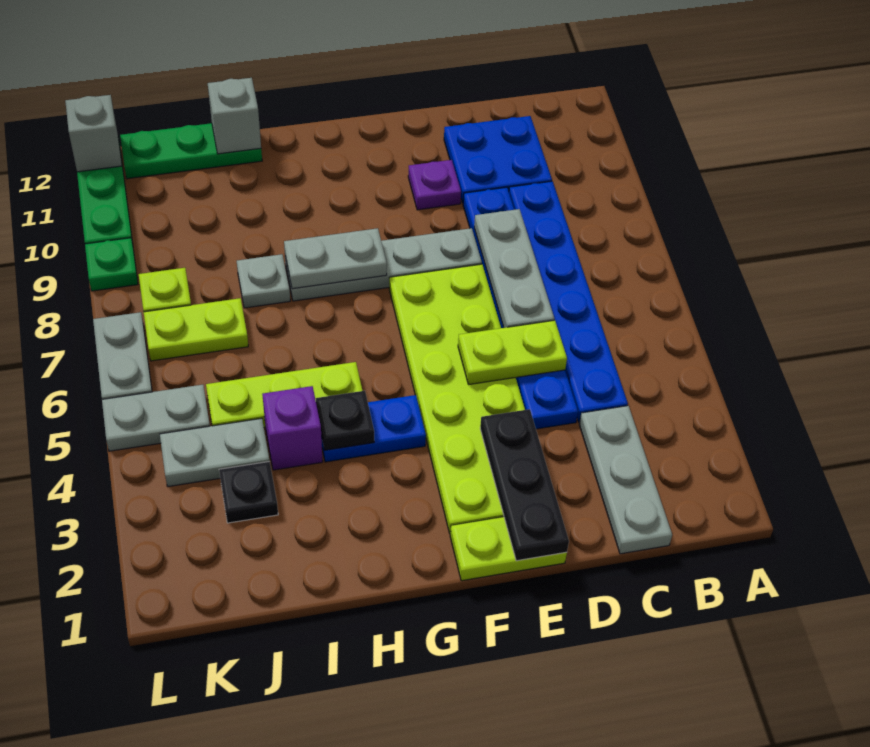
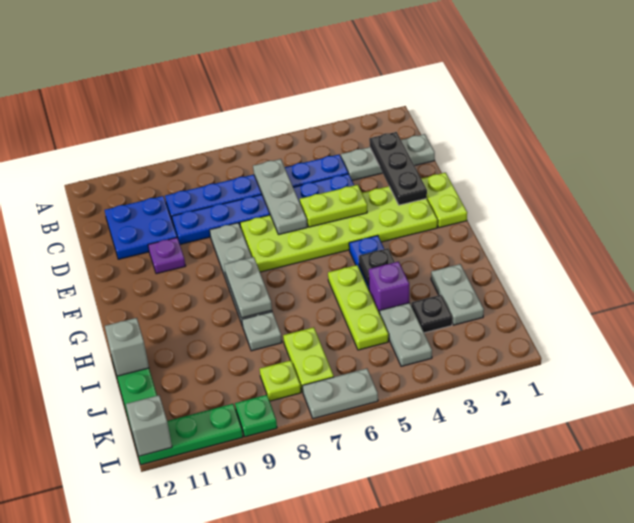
lime plate D5:E5 level 2 -> lime plate E4:E5 level 2
grey plate D6:D8 level 2 -> grey plate C6:E6 level 2
black plate E1:E3 level 2 -> black plate C2:E2 level 2
grey plate K5:L5 level 1 -> grey plate I2:J2 level 1

